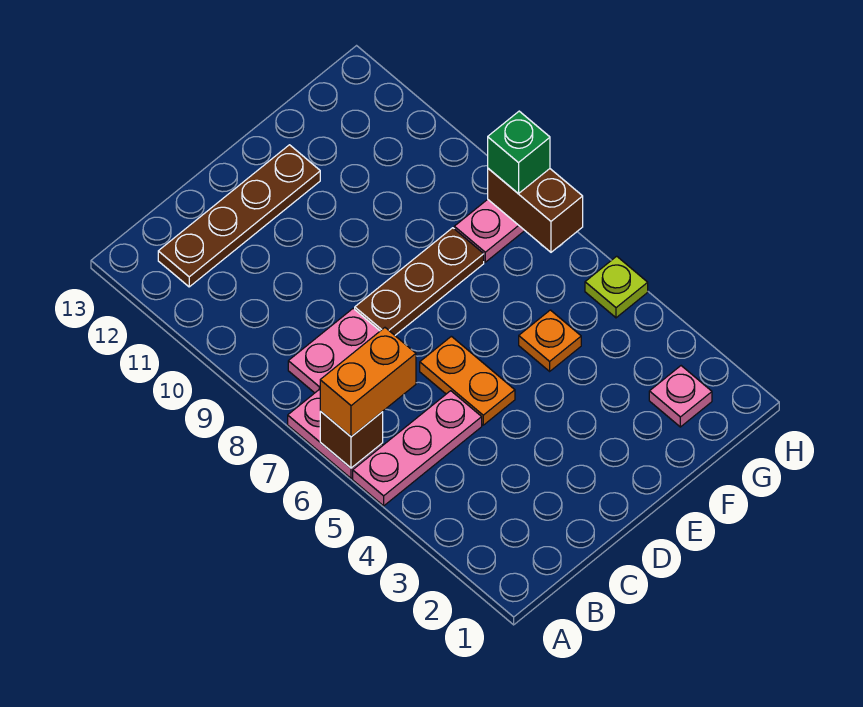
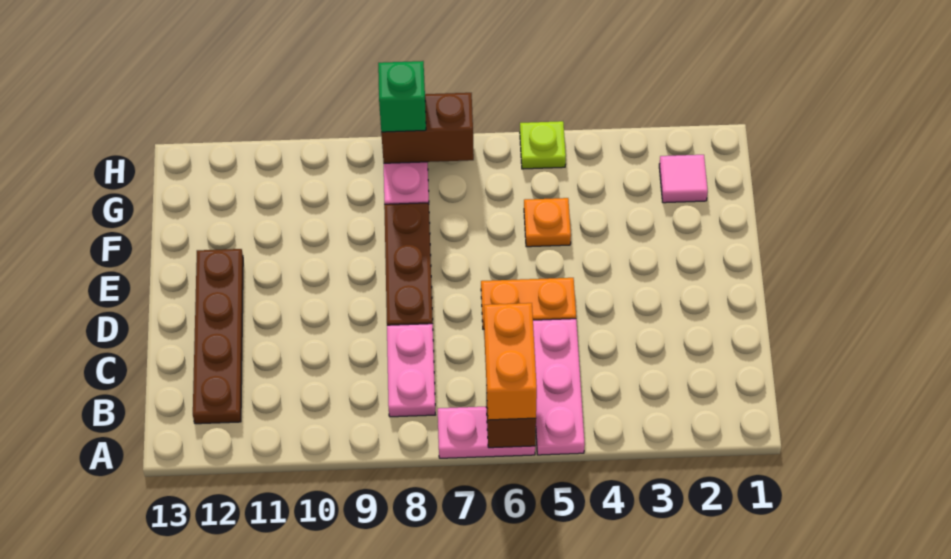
pink plate G2 level 1 -> pink tile G2 level 1

